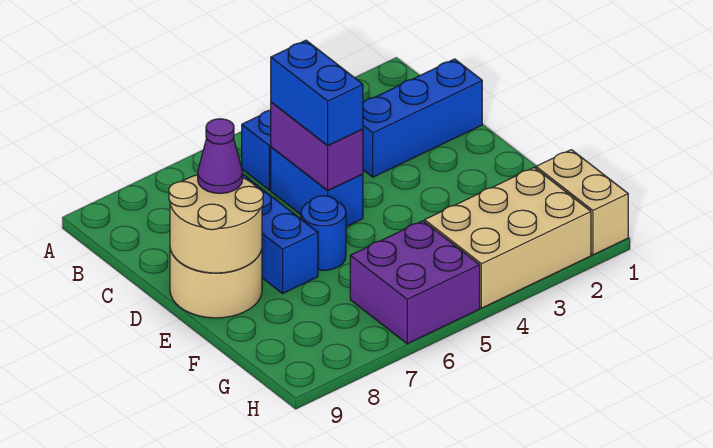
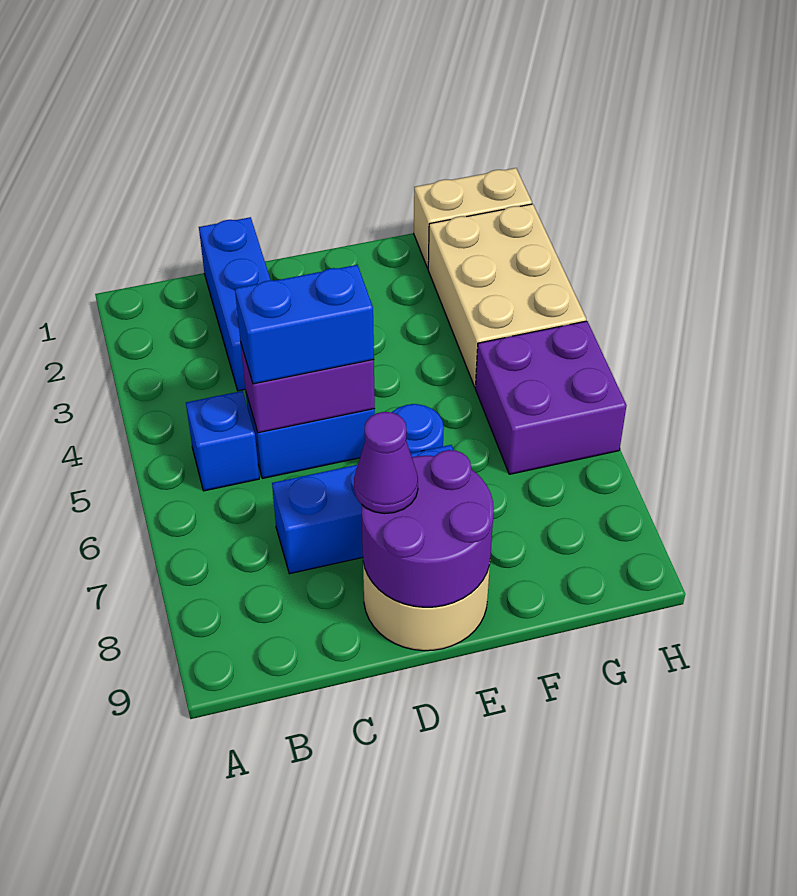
tan round brick D8:E9 level 2 -> purple round brick D8:E9 level 2

